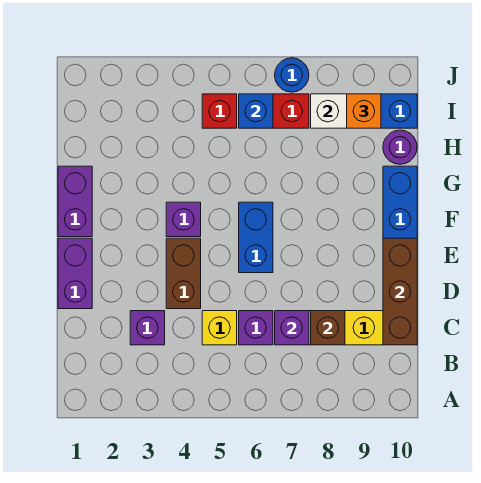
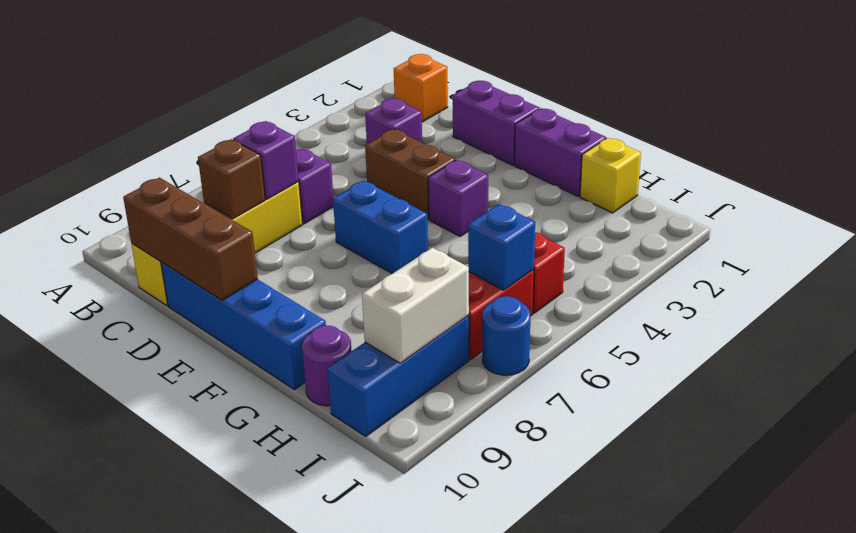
yellow brick C5 level 1 -> yellow brick H1 level 1
orange brick I9 level 3 -> orange brick B1 level 1

